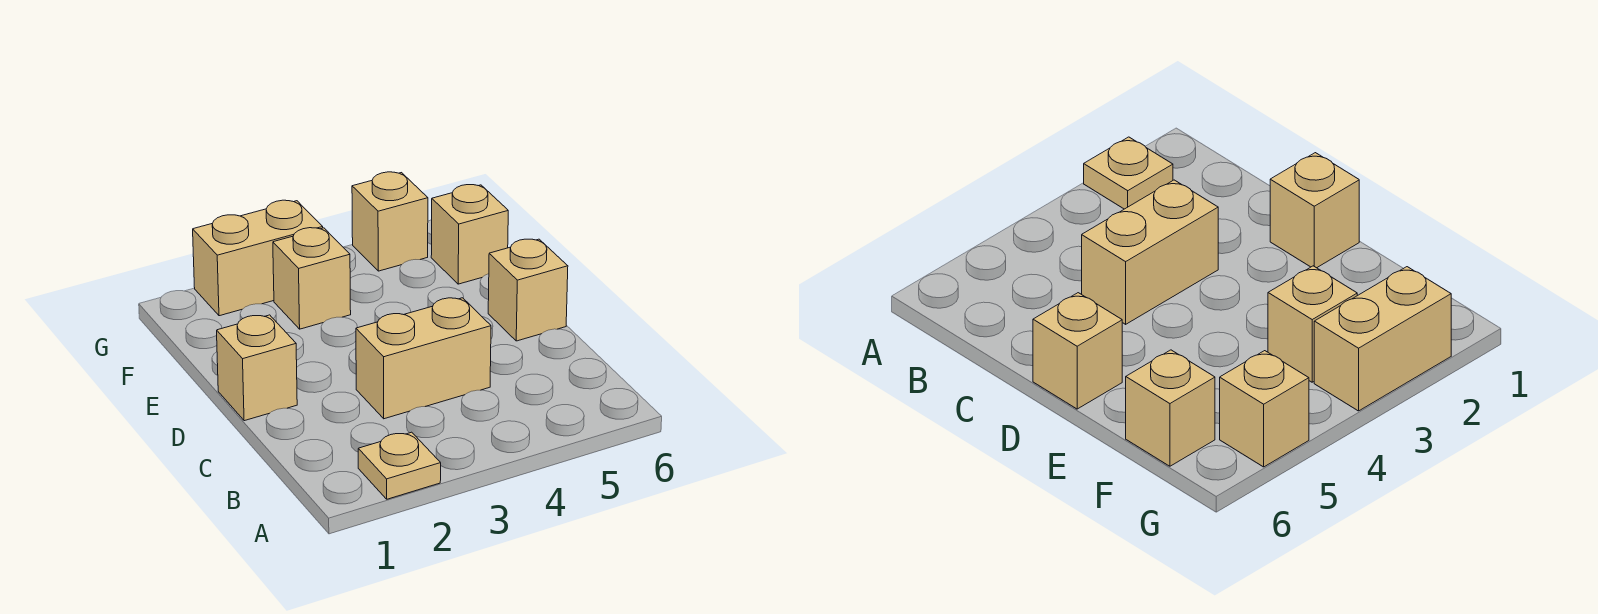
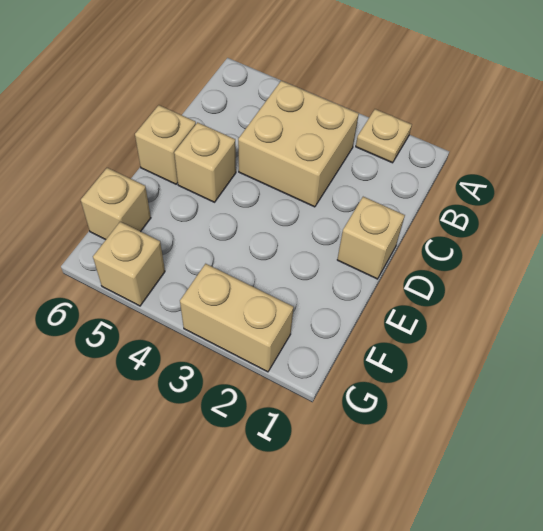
tan brick C3:C4 level 1 -> tan brick B3:C4 level 1
tan brick F3 level 1 -> tan brick D5 level 1

